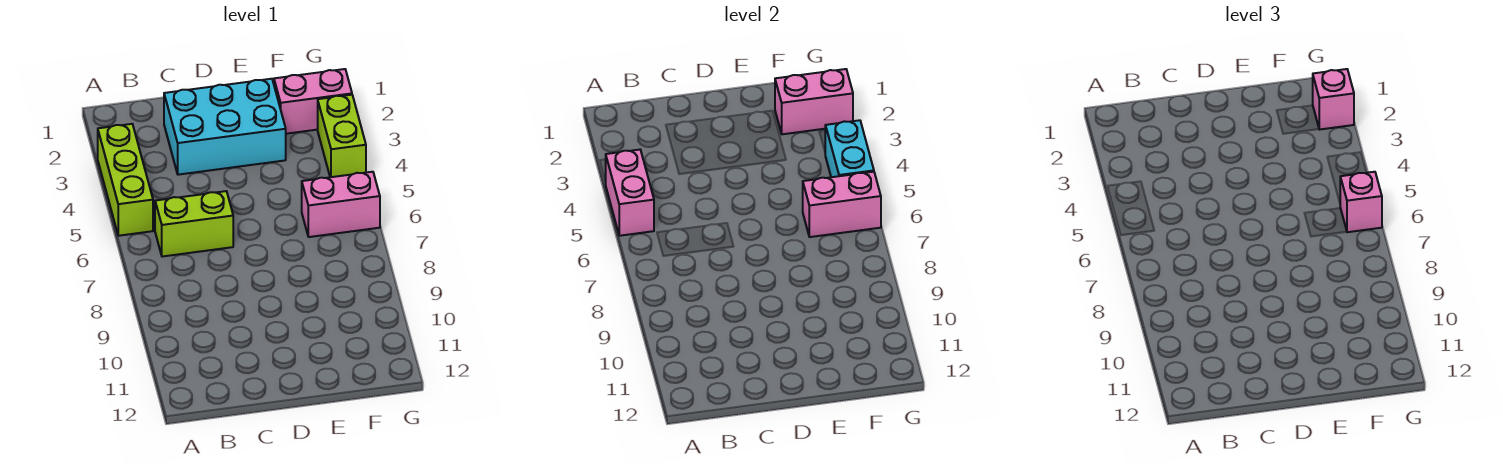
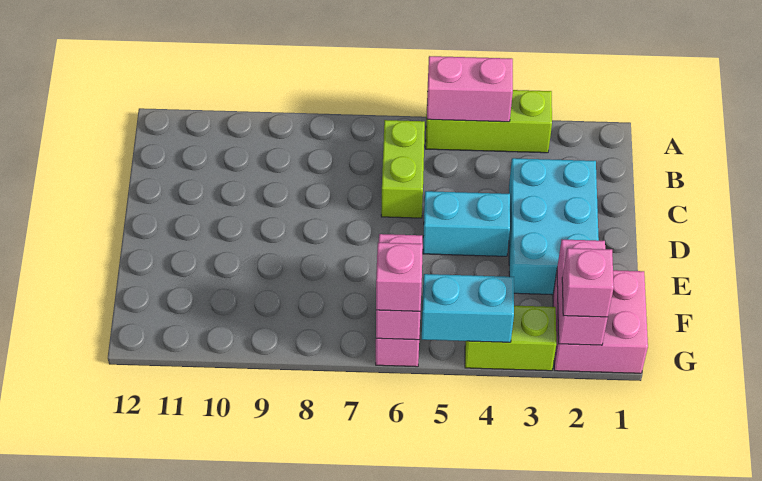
none -> cyan brick D4:D5 level 1
pink brick F2:G2 level 1 -> pink brick F1:G2 level 1

